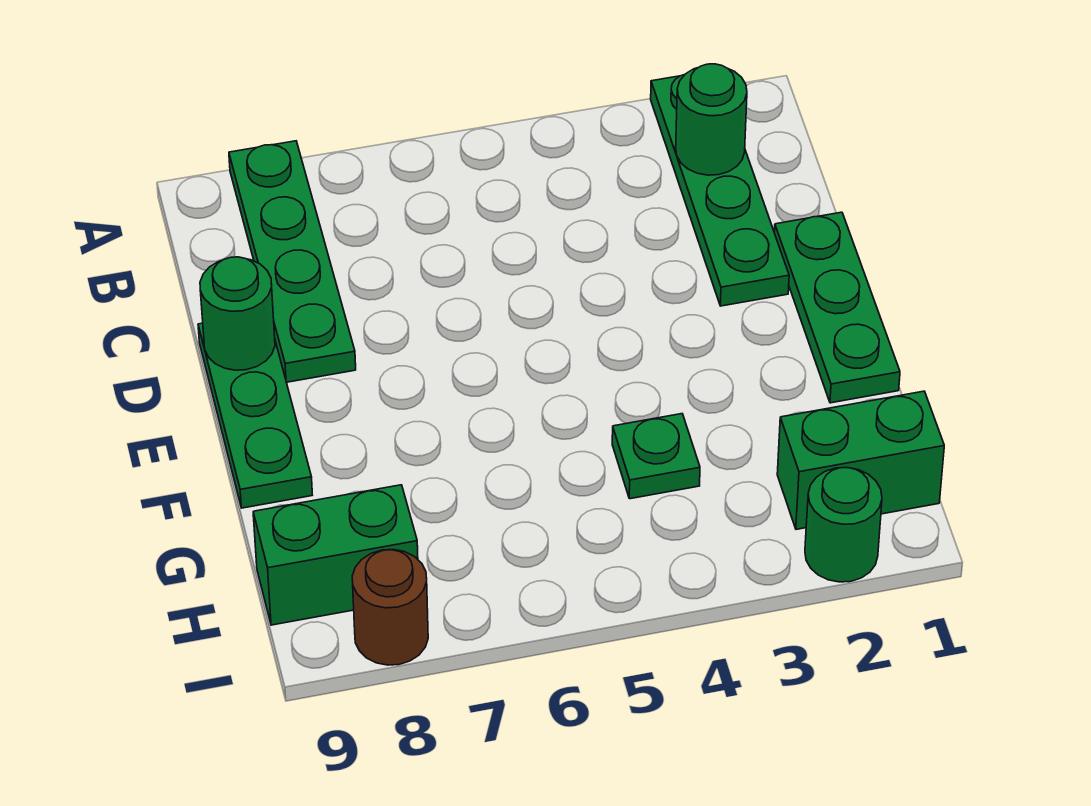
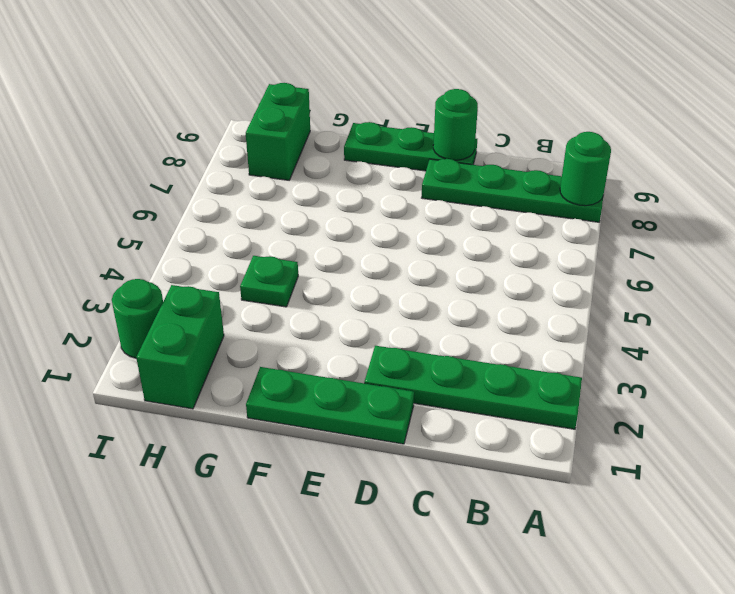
green round brick B2 level 2 -> green round brick A8 level 2
brown round brick I8 level 1 -> none

